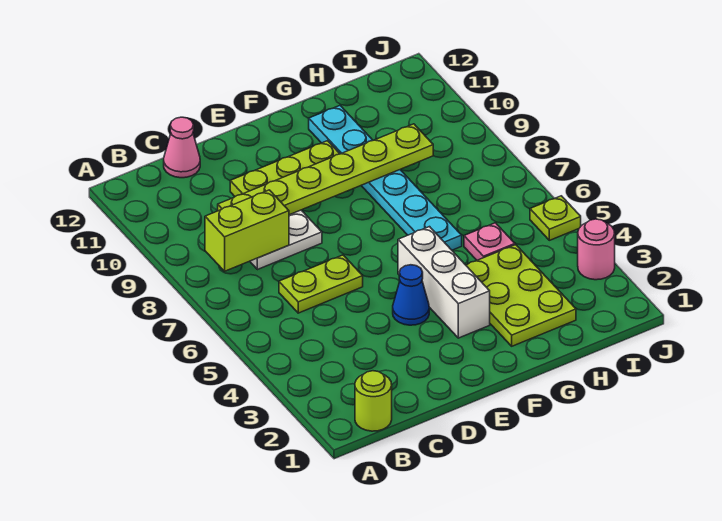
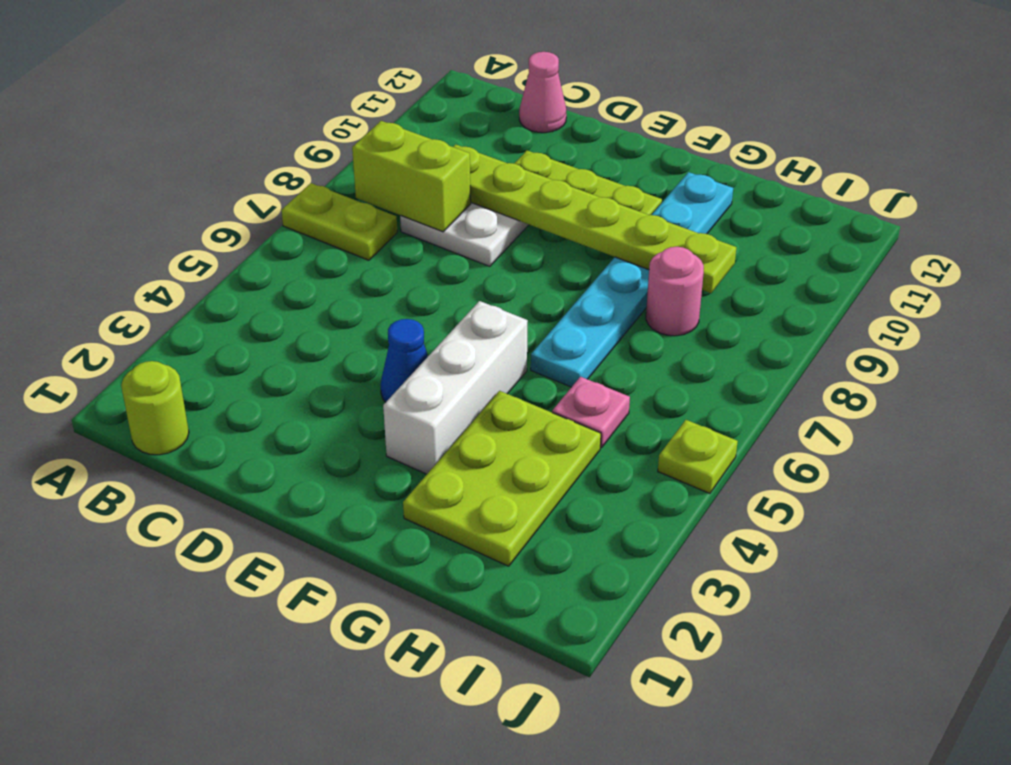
lime plate C6:D6 level 1 -> lime plate A7:B7 level 1
pink round brick J3 level 1 -> pink round brick H8 level 1

